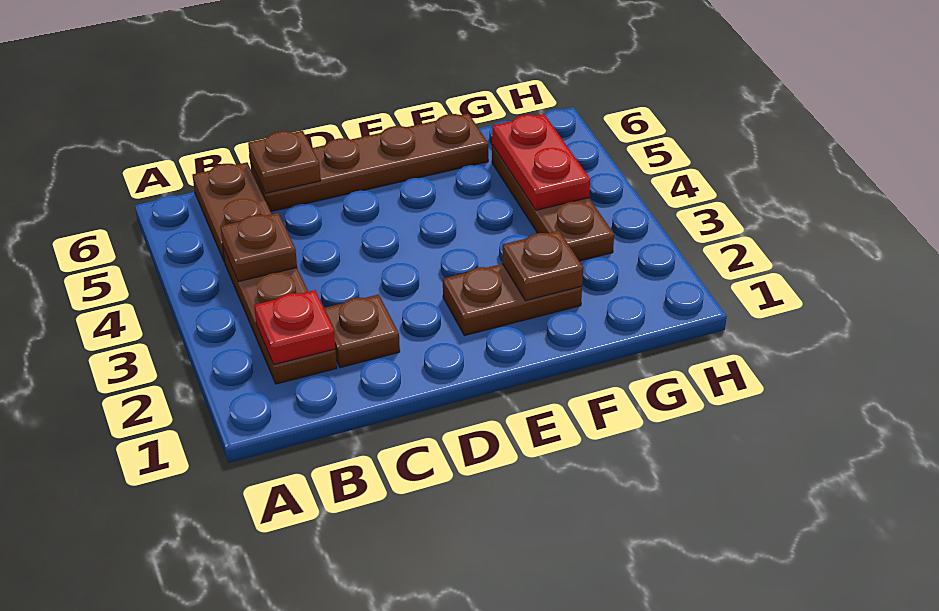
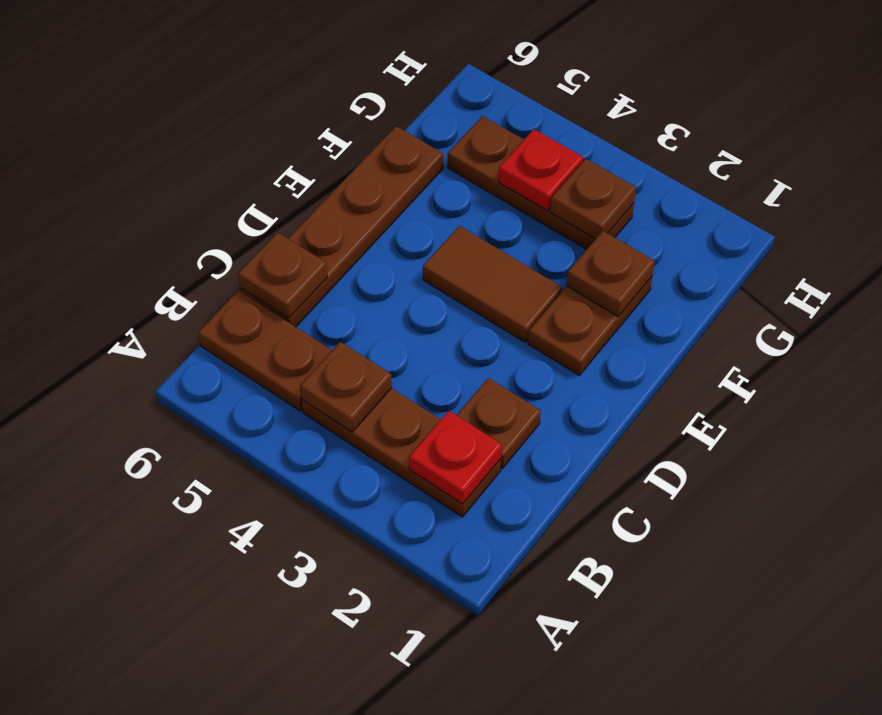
none -> brown tile E3:E4 level 1
none -> brown plate G3 level 2
red plate G4:G5 level 2 -> red plate G4 level 2

